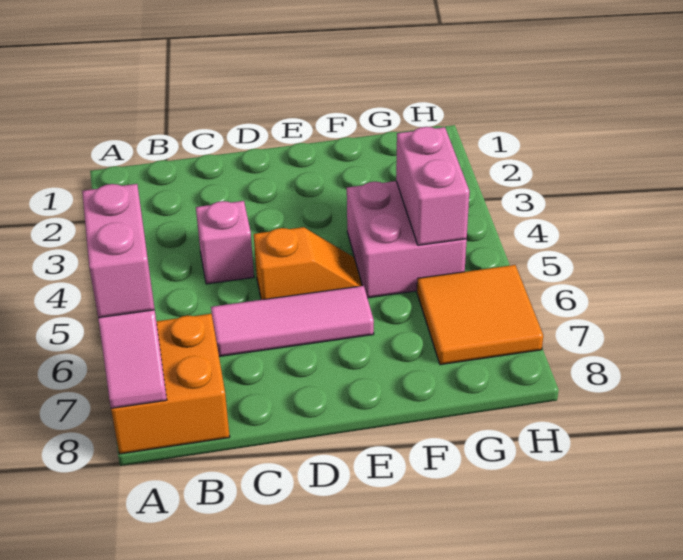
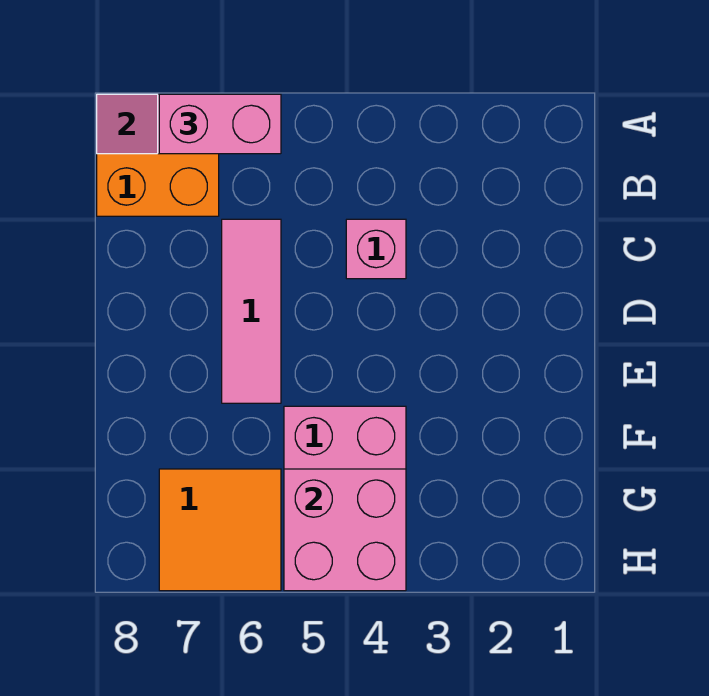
orange slope D5:E5 level 1 top D -> none
pink brick G4:G5 level 2 -> pink brick G4:H5 level 2

